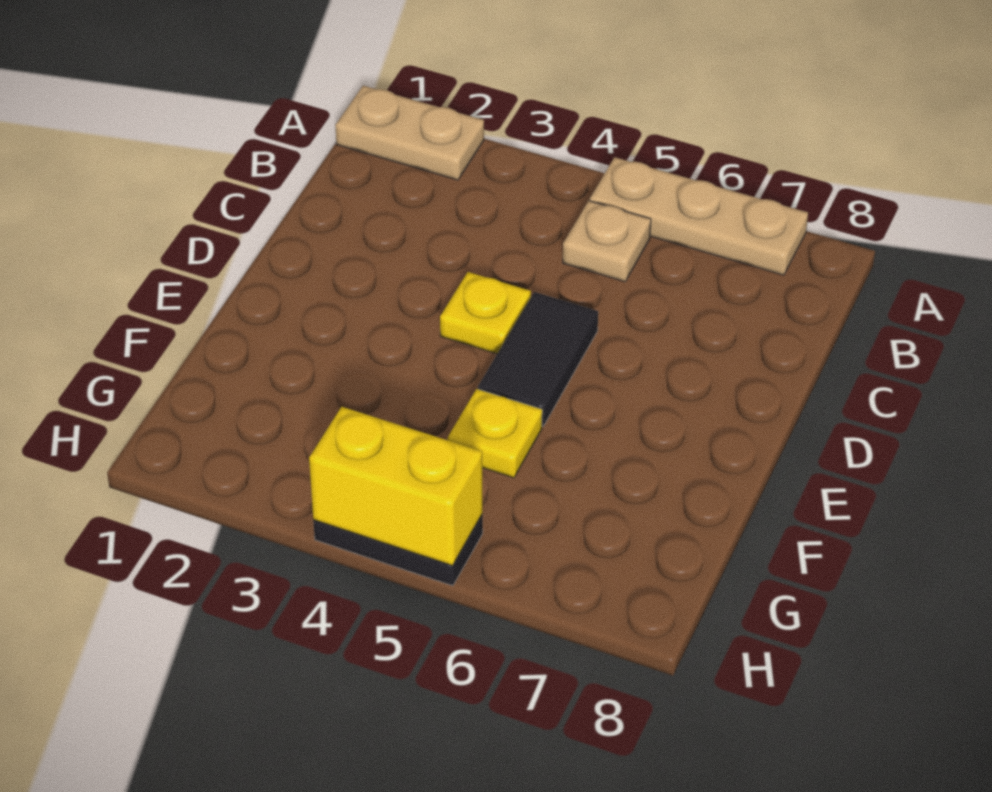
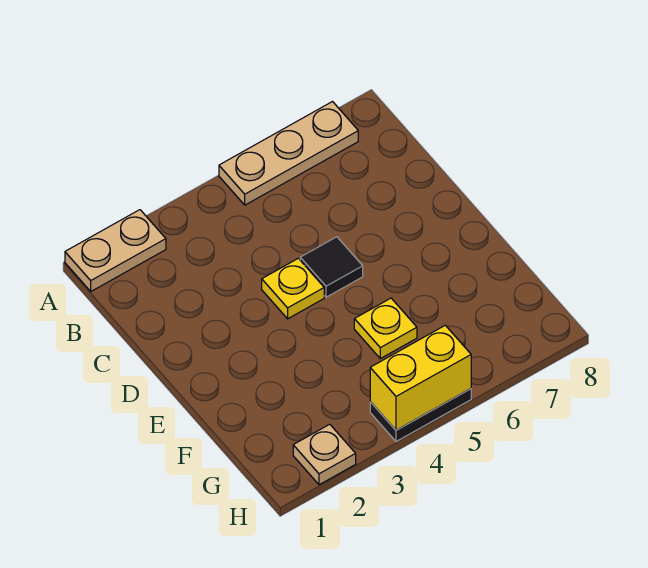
tan plate B5 level 1 -> tan plate H2 level 1
black tile D5:E5 level 1 -> black tile D5 level 1

